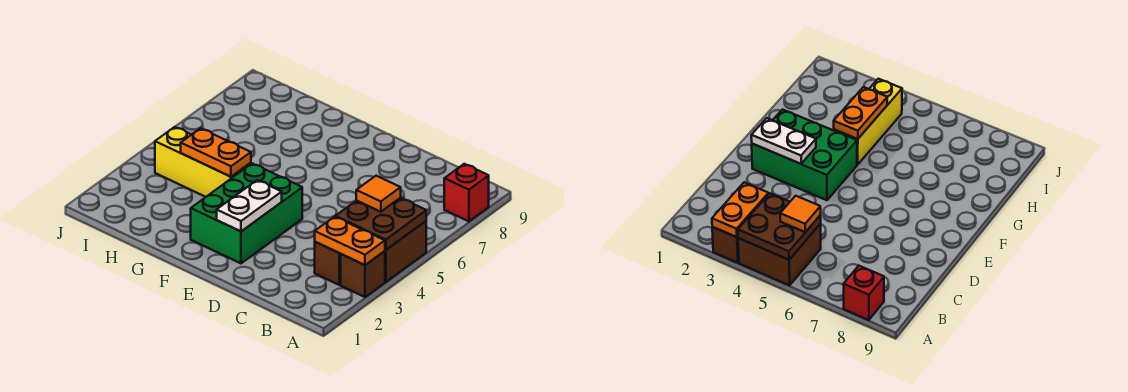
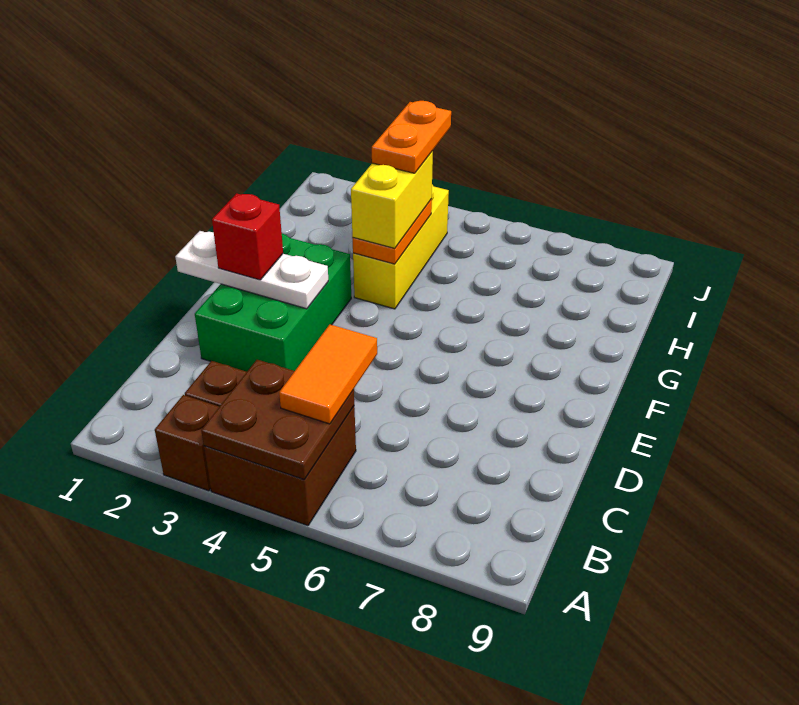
orange plate A3:B3 level 2 -> orange plate H4:I4 level 4
red brick A8 level 1 -> red brick E2 level 3
orange tile B5 level 3 -> orange tile B5:C5 level 3
green brick E2:F4 level 1 -> green brick D2:F3 level 1
white plate E2:E3 level 2 -> white plate E1:E3 level 2
none -> yellow brick G4:H4 level 3

